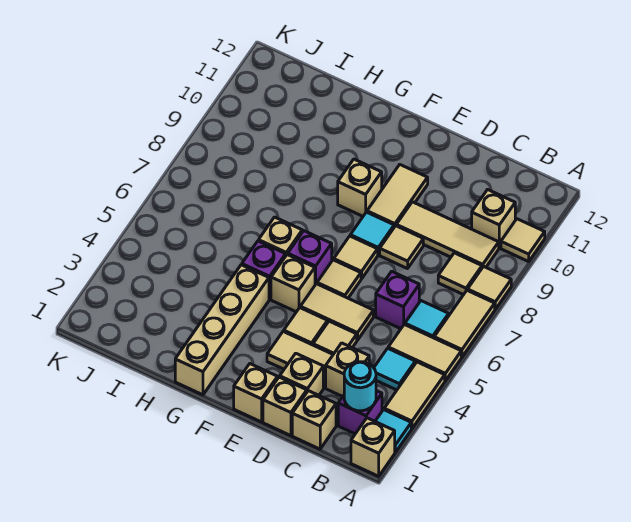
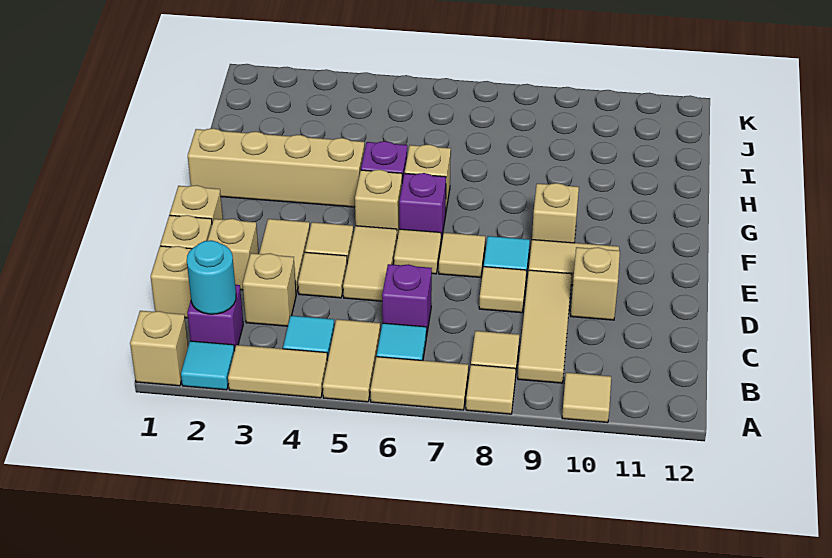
tan brick B10 level 1 -> tan brick D10 level 1

